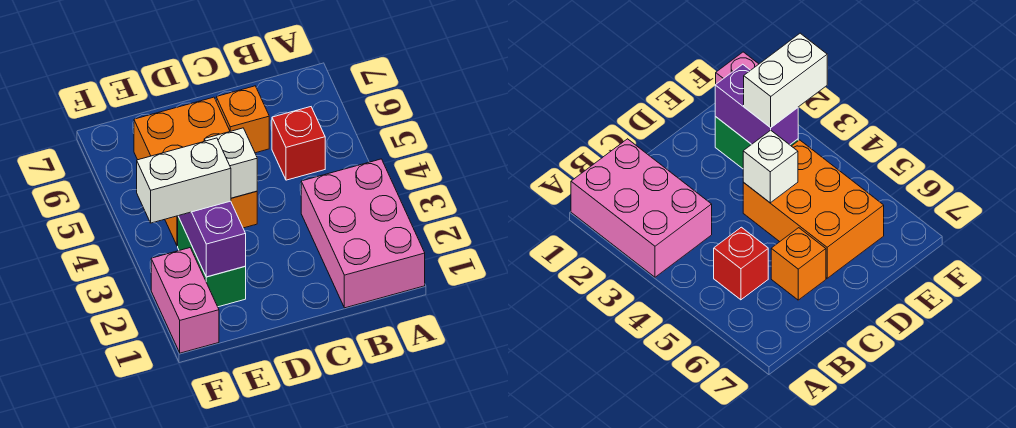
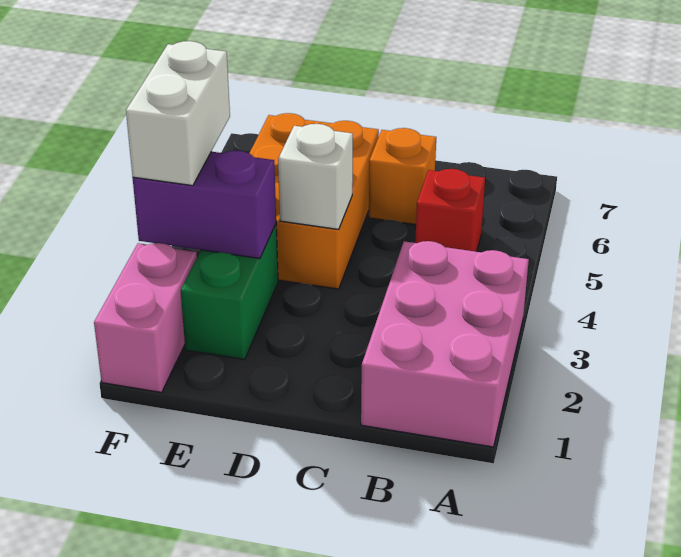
purple brick E2:E3 level 2 -> purple brick E3:F3 level 2
white brick E3:F3 level 3 -> white brick F3:F4 level 3

